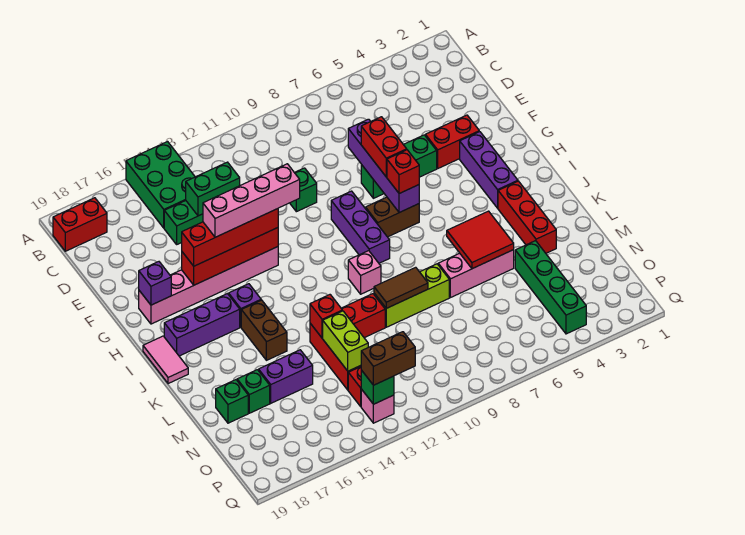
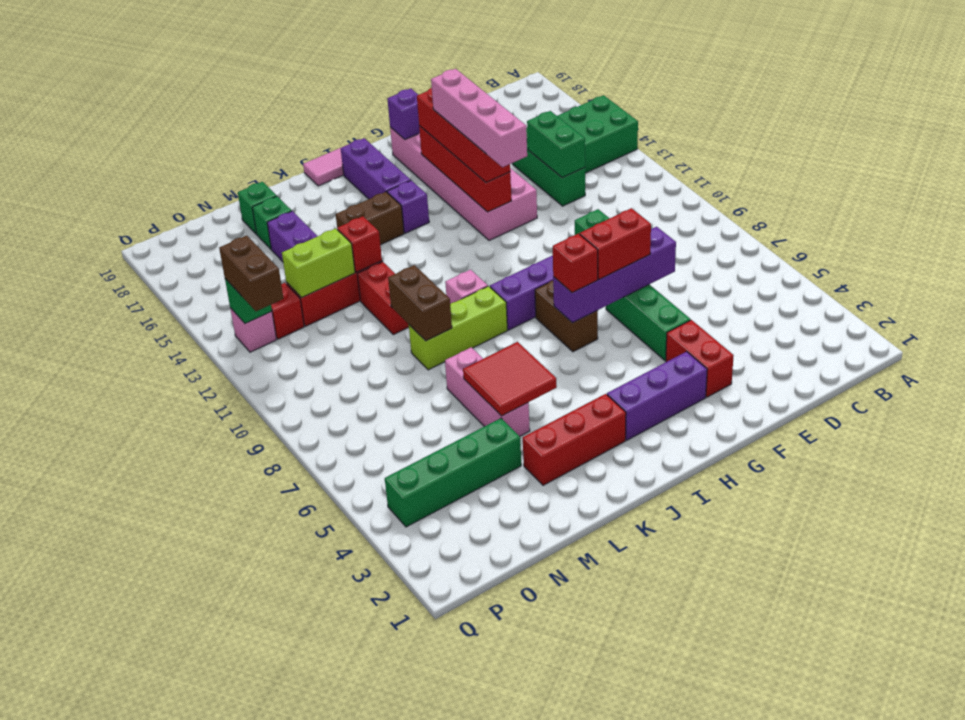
red brick B18:B19 level 1 -> none
pink brick G13:G18 level 1 -> pink brick F13:G18 level 1
lime brick L8:L10 level 1 -> lime brick J9:L9 level 1
brown tile L9:L10 level 2 -> brown brick L9:L10 level 2

